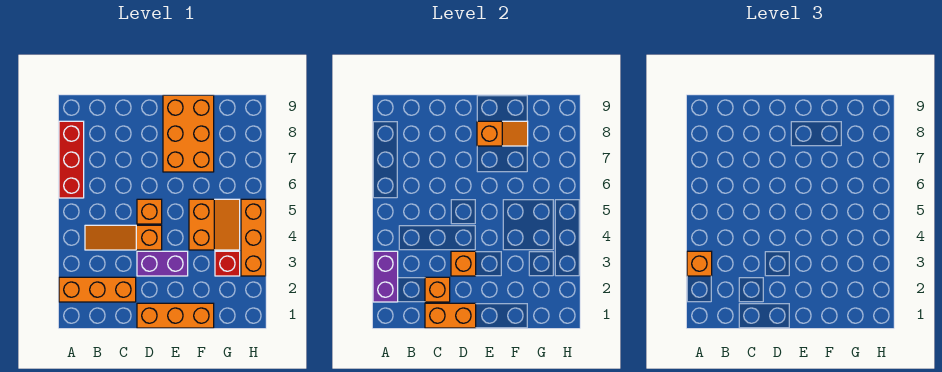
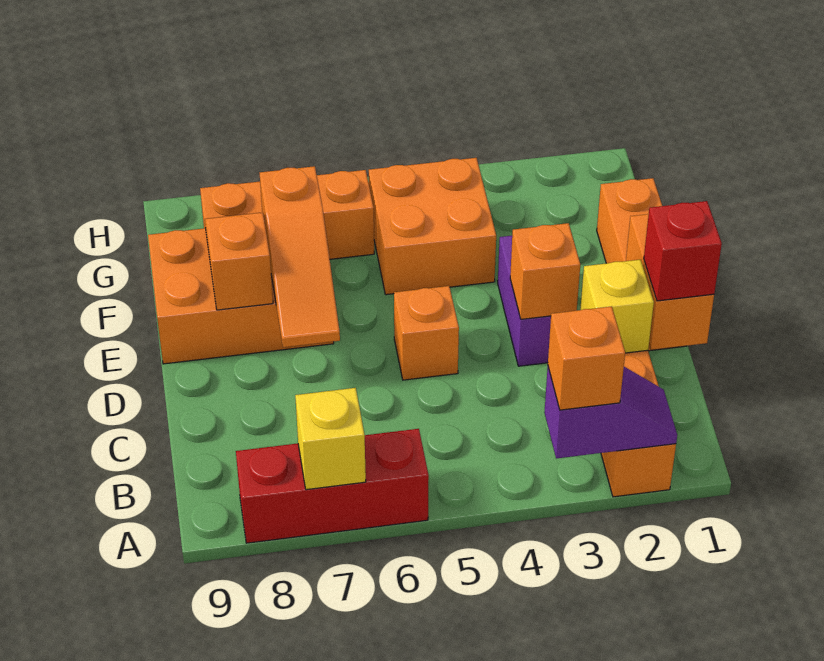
purple brick A2:A3 level 2 -> purple slope A2:A3 level 2 top 3
none -> yellow brick A7 level 2
orange slope B4:D4 level 1 top D -> orange slope D7:F7 level 2 top F
orange brick C2 level 2 -> yellow brick C2 level 2
orange slope F4:G5 level 1 top F -> orange brick F4:G5 level 1
red brick G3 level 1 -> red brick C1 level 3
orange brick H3:H5 level 1 -> orange brick G6:G8 level 1

